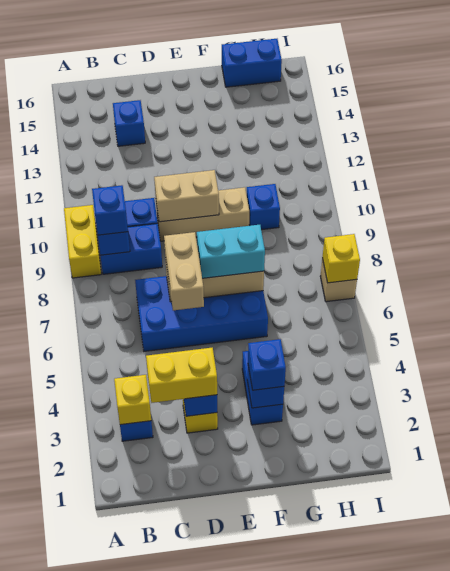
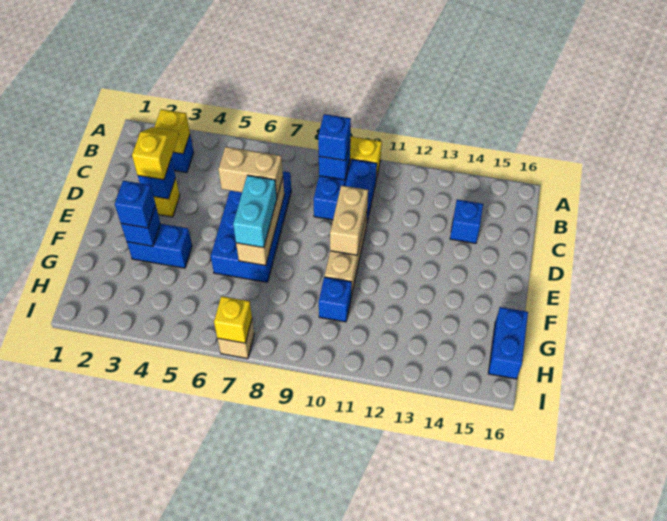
yellow brick C3:D3 level 3 -> yellow slope C3:D3 level 3 top D

